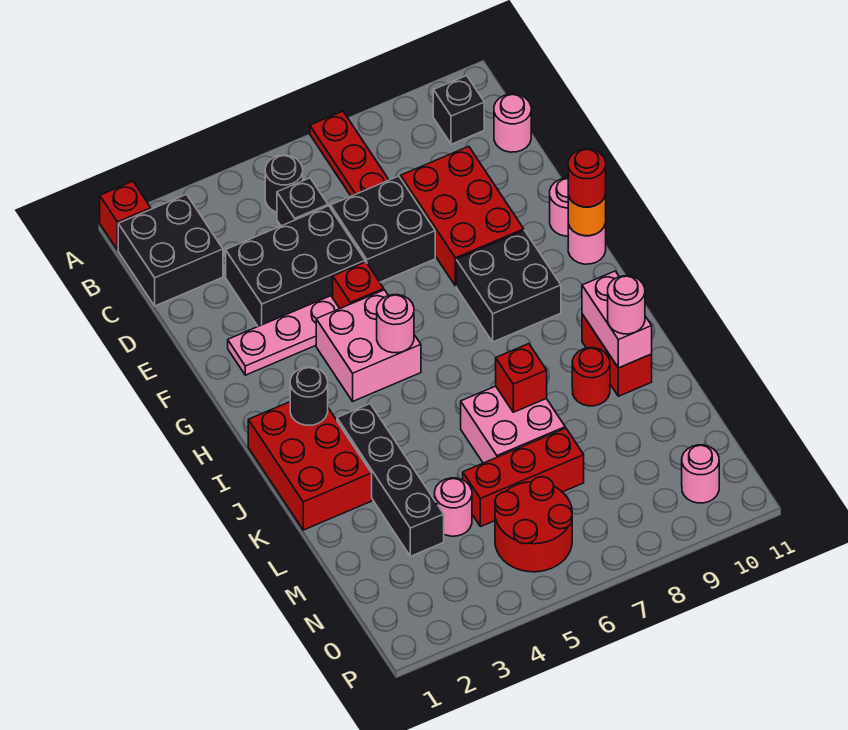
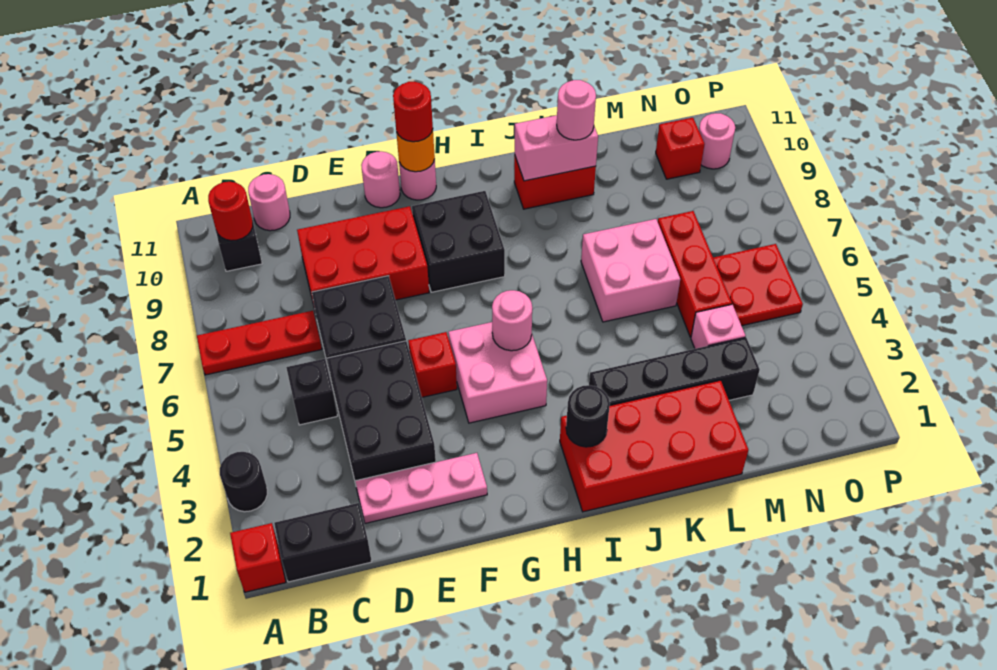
black brick B1:C2 level 1 -> black brick B1:C1 level 1
black round brick B5 level 1 -> black round brick A3 level 1
pink plate F2:F4 level 1 -> pink plate D2:F2 level 1
red brick I1:K2 level 1 -> red brick I1:L2 level 1
red brick K7 level 2 -> red brick N10 level 1
red round brick K9 level 1 -> red round brick B10 level 2
pink round brick M4 level 1 -> pink brick M4 level 1
red round brick N5:O6 level 1 -> red plate N5:O6 level 1

